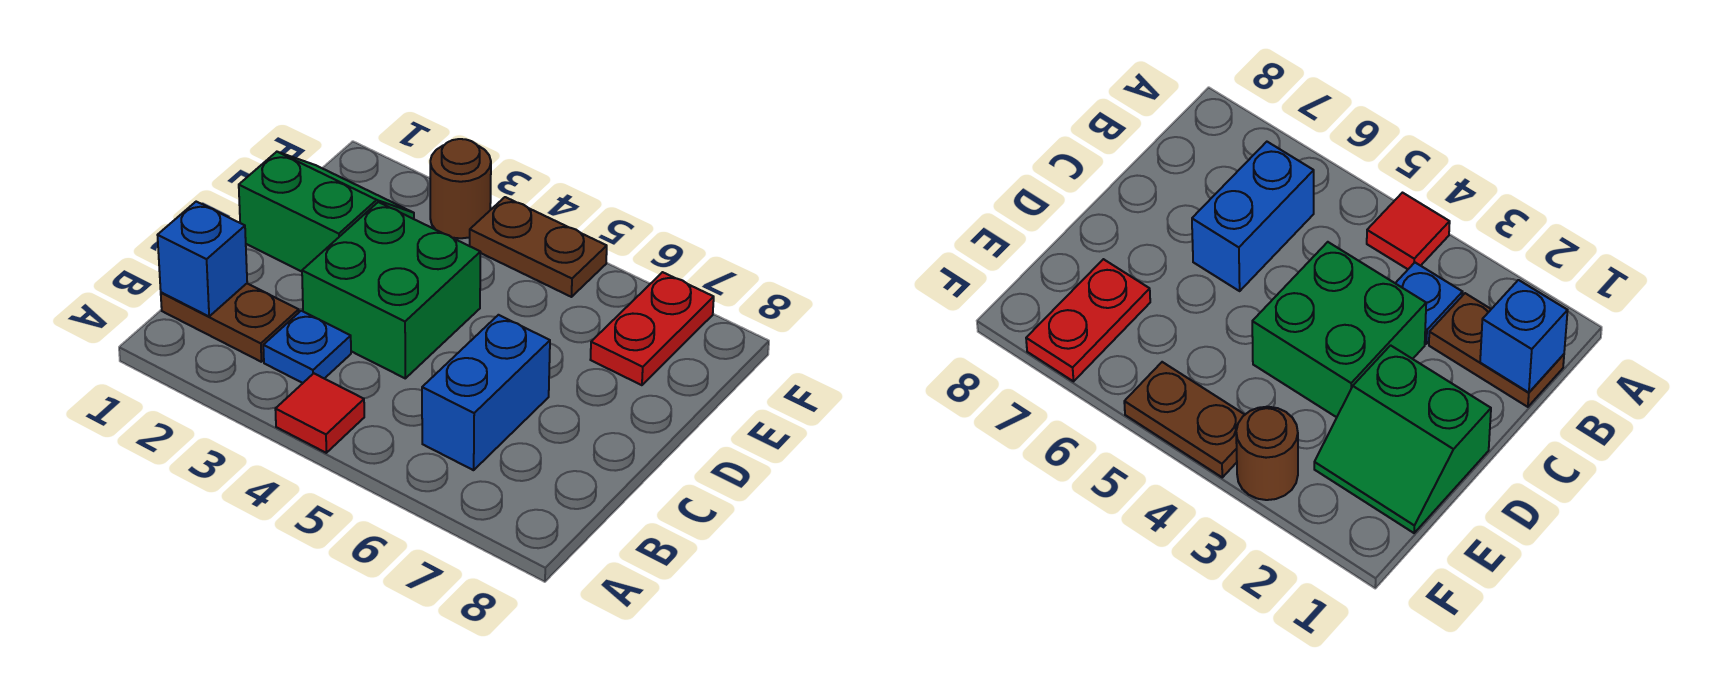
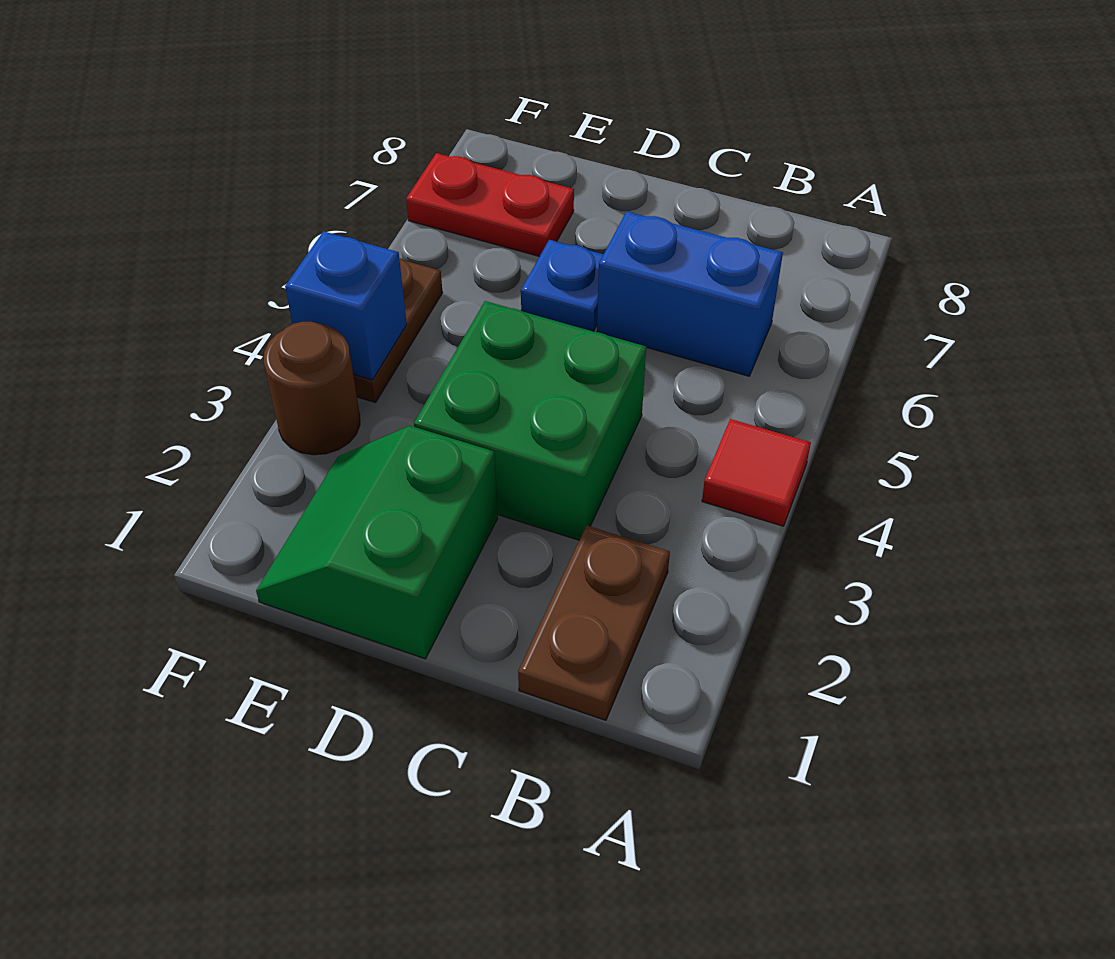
blue brick B1 level 2 -> blue brick F4 level 2
blue plate B3 level 1 -> blue plate D6 level 1

